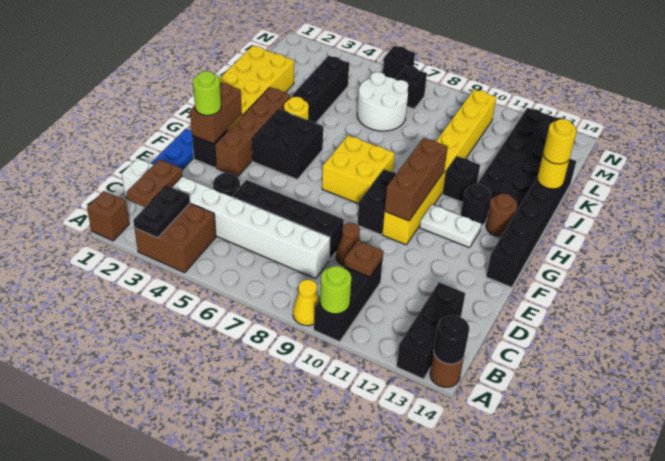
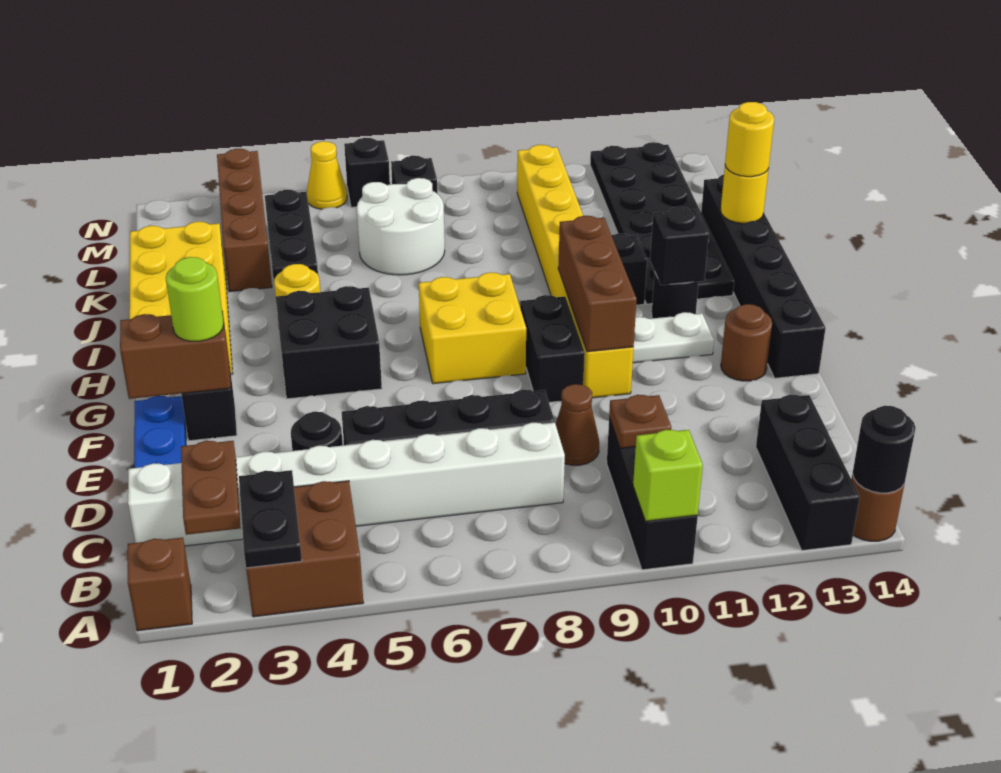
yellow cone A9 level 1 -> yellow cone N5 level 1
lime round brick A10 level 2 -> lime brick A10 level 2
brown brick F2:G2 level 2 -> brown brick F1:F2 level 2
brown brick F3:I3 level 1 -> brown brick K3:N3 level 1
none -> black brick H12 level 2
brown round brick H13 level 1 -> brown round brick F13 level 1

